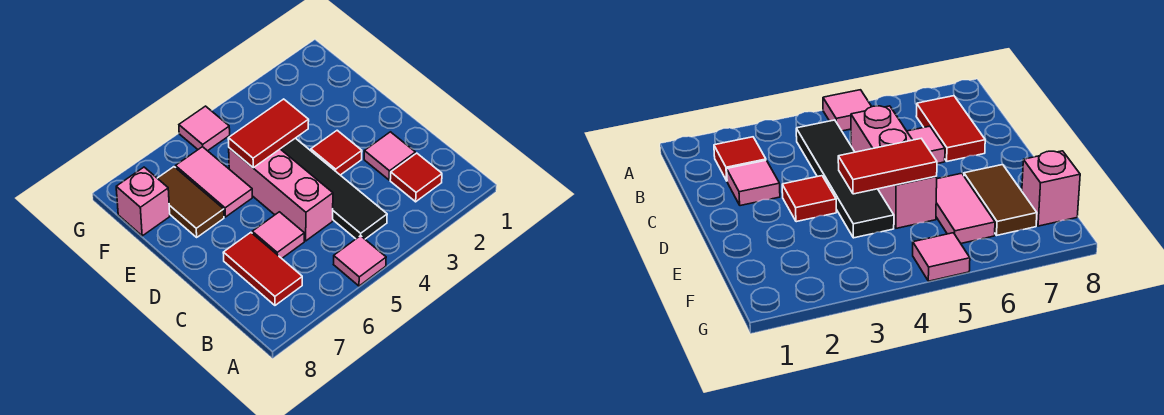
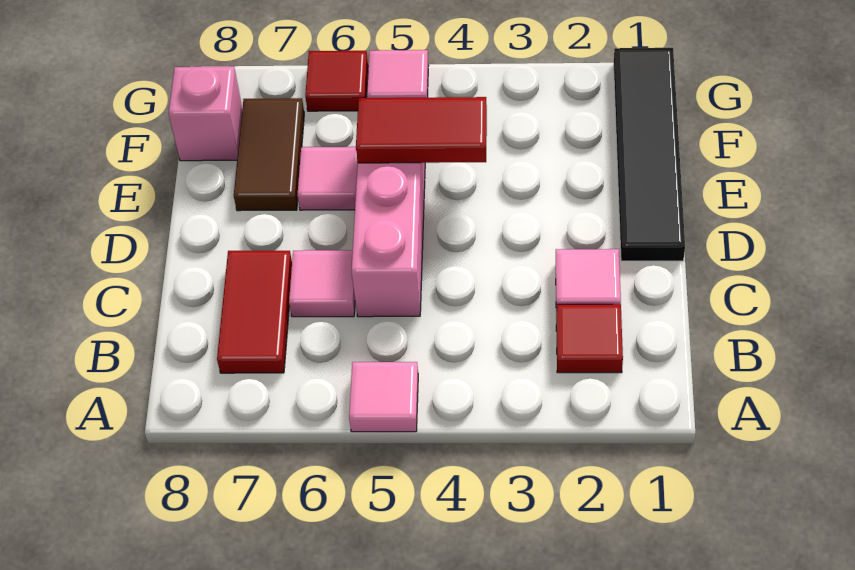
black tile B4:E4 level 1 -> black tile D1:G1 level 1
red tile D3 level 1 -> red tile G6 level 1
pink tile E6:F6 level 1 -> pink tile E6 level 1

